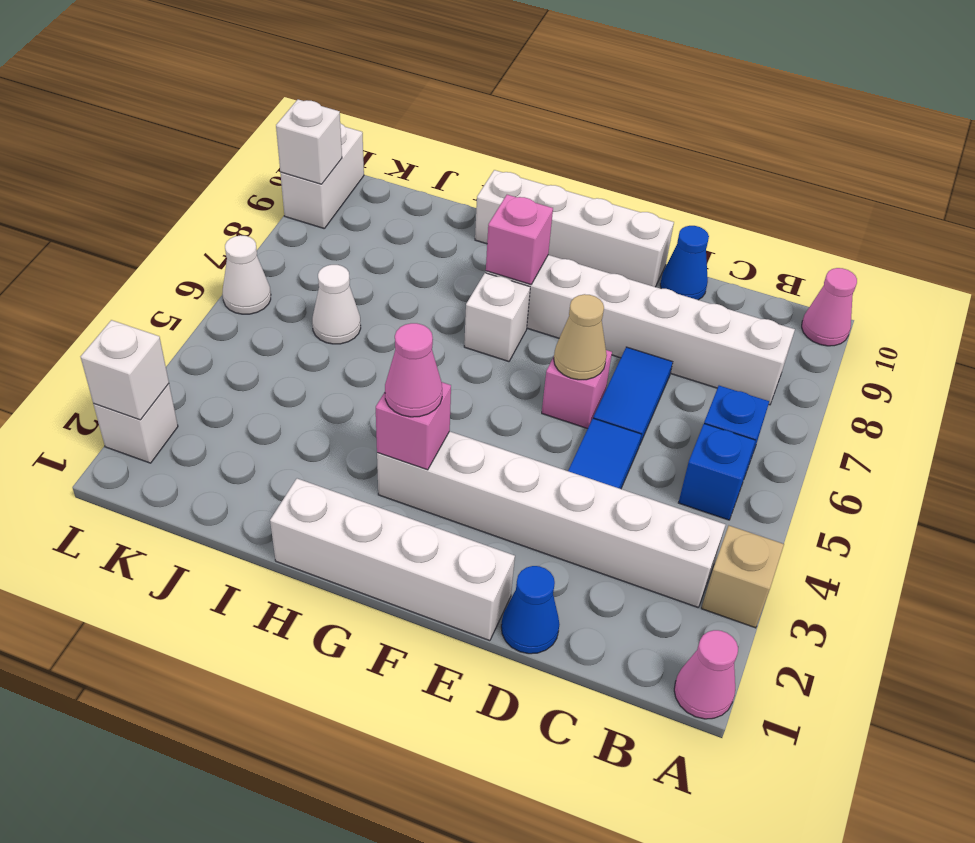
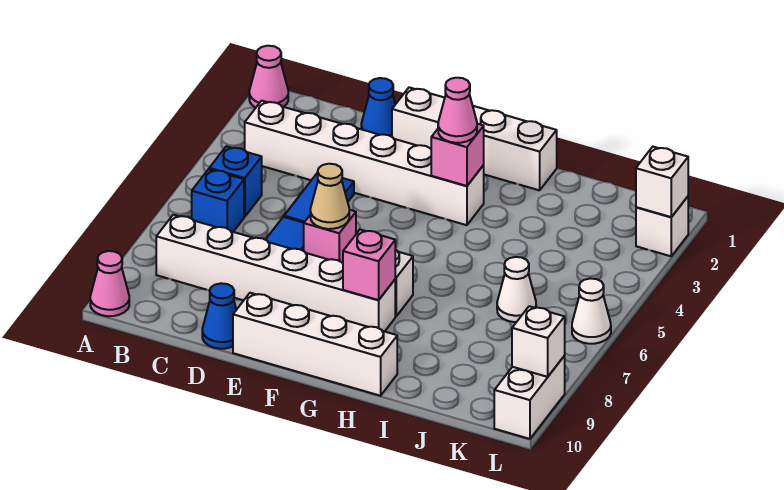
tan brick A3 level 1 -> none

